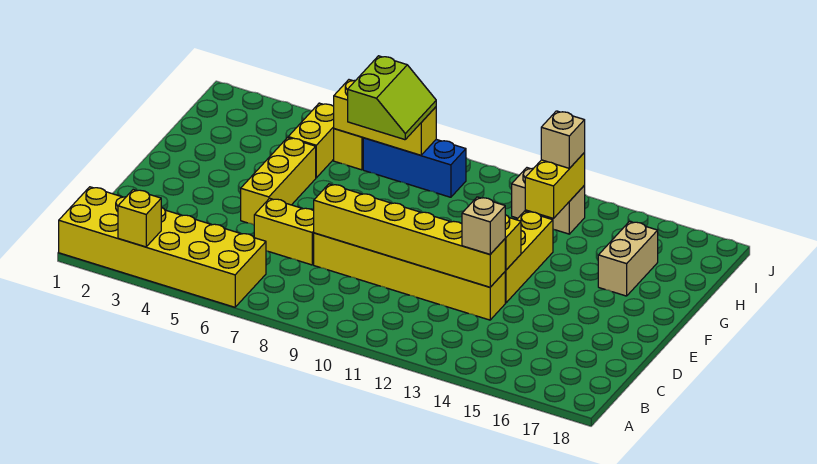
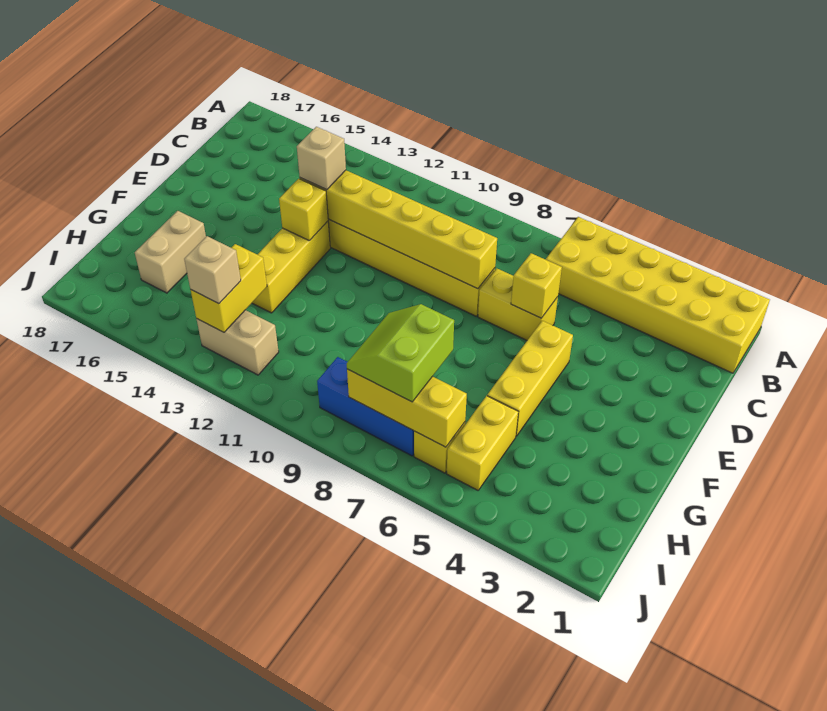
yellow brick A3 level 2 -> yellow brick D6 level 2

